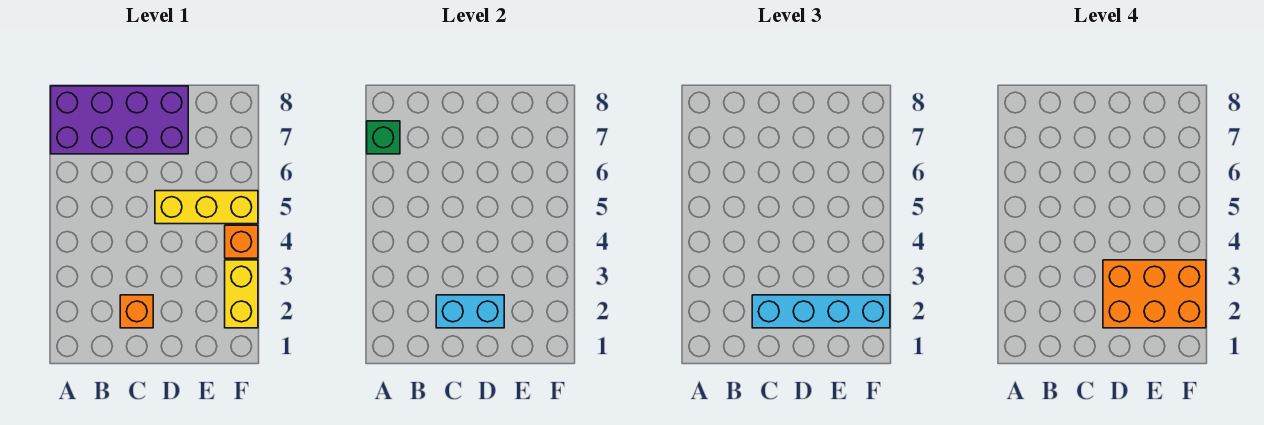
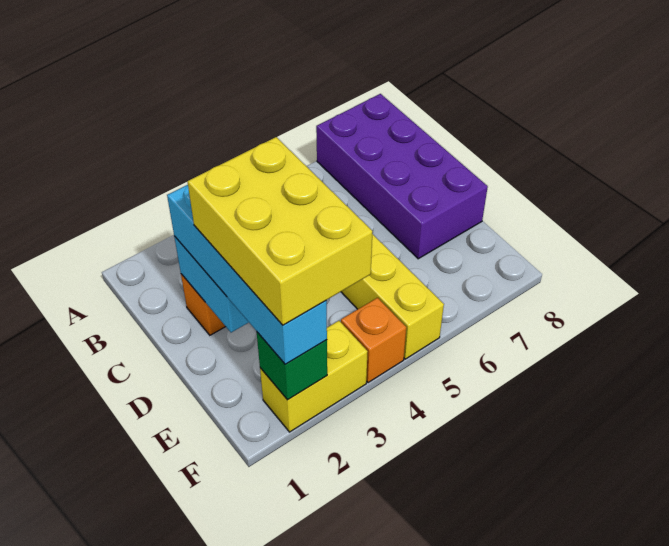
green brick A7 level 2 -> green brick F2 level 2
orange brick D2:F3 level 4 -> yellow brick D2:F3 level 4

